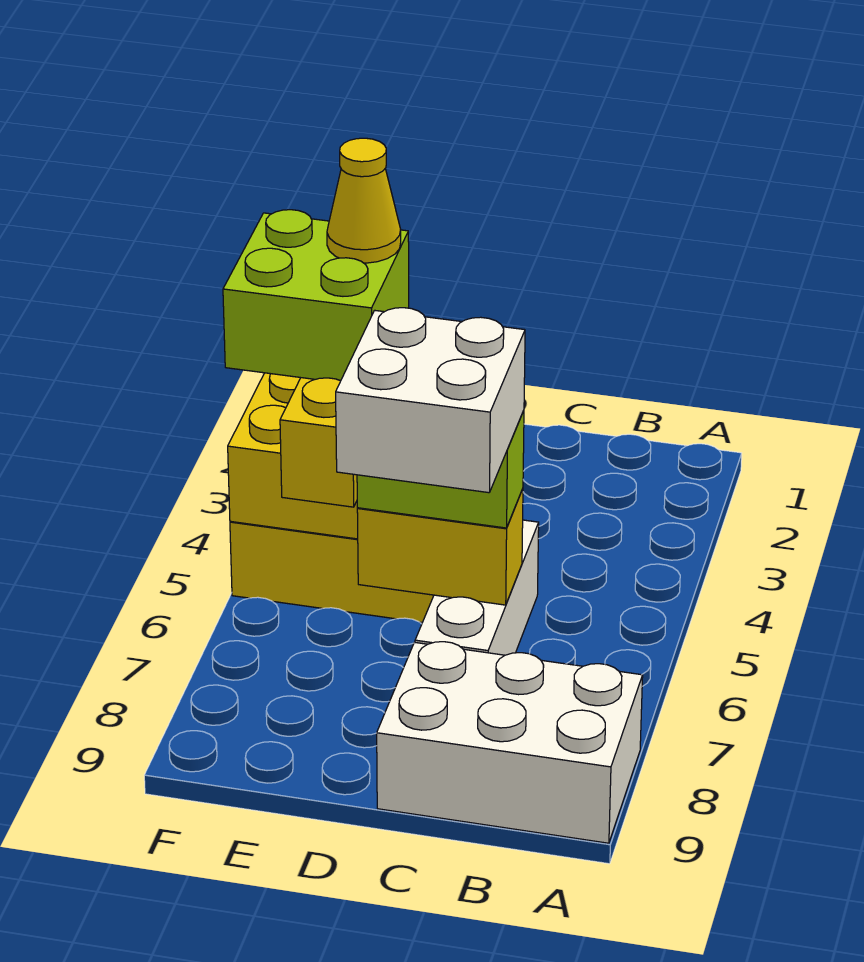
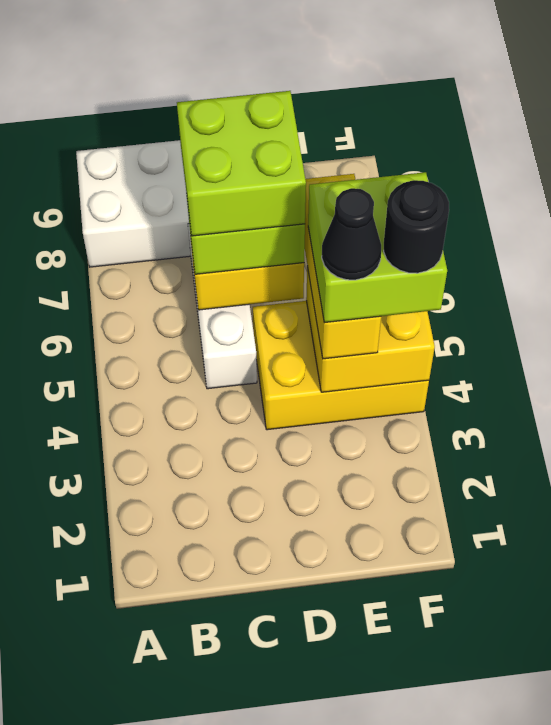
white brick C6:D7 level 4 -> lime brick C6:D7 level 4
yellow cone E4 level 5 -> black cone E4 level 5
none -> black round brick F4 level 5

